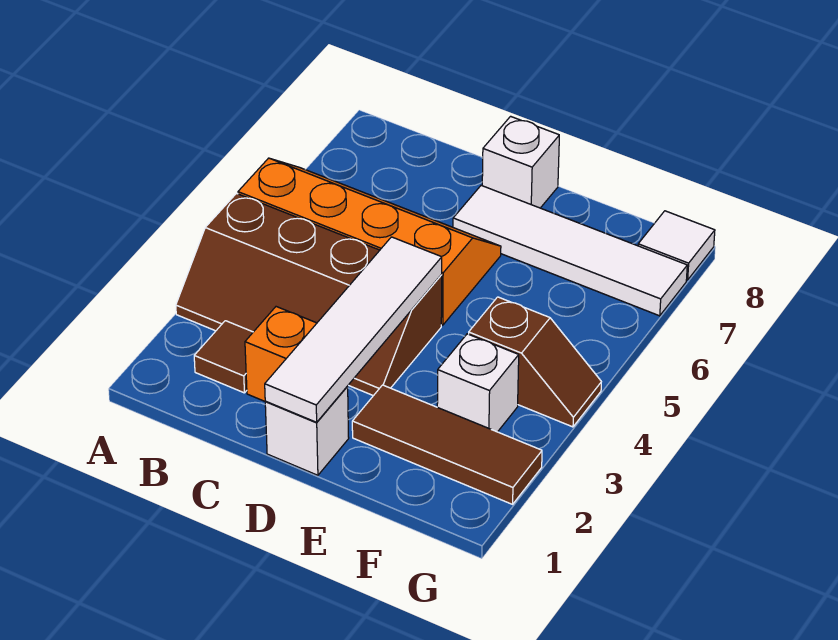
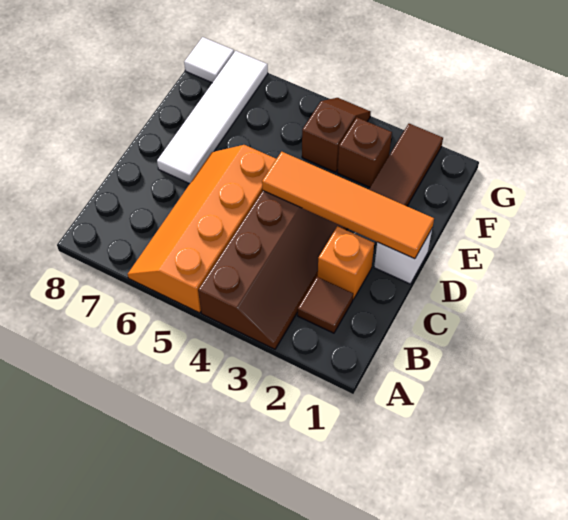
white tile D1:D4 level 2 -> orange tile D1:D4 level 2
white brick D8 level 1 -> none
white brick F3 level 1 -> brown brick F3 level 1

